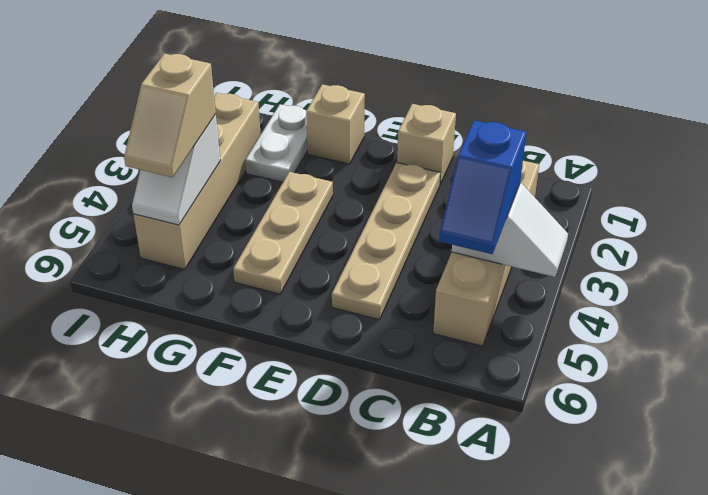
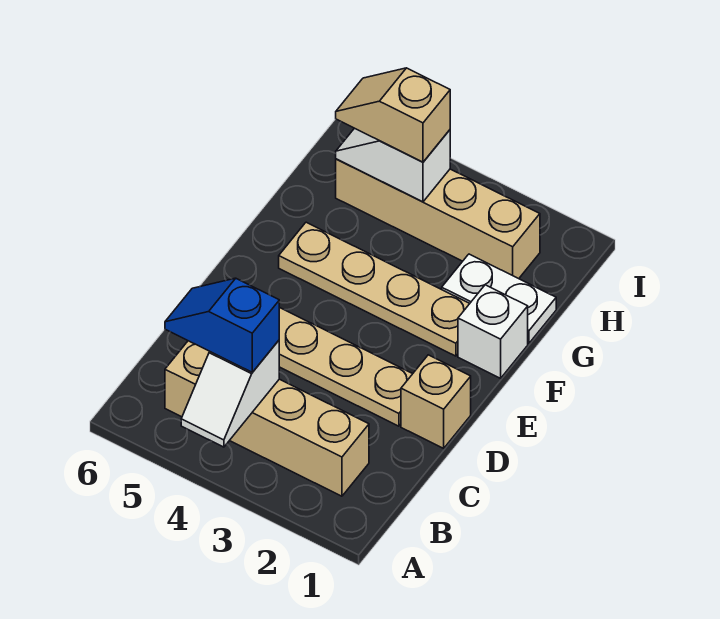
tan brick F1 level 1 -> white brick F1 level 1
tan plate F3:F5 level 1 -> tan plate F2:F5 level 1

